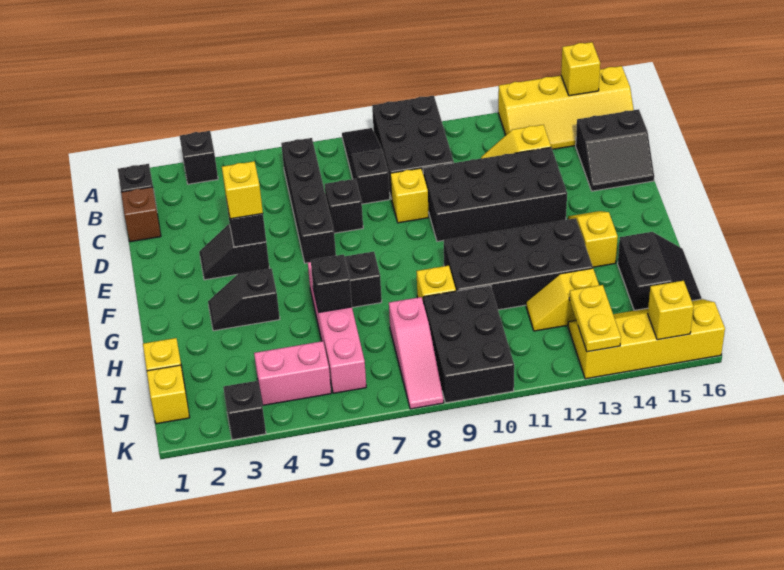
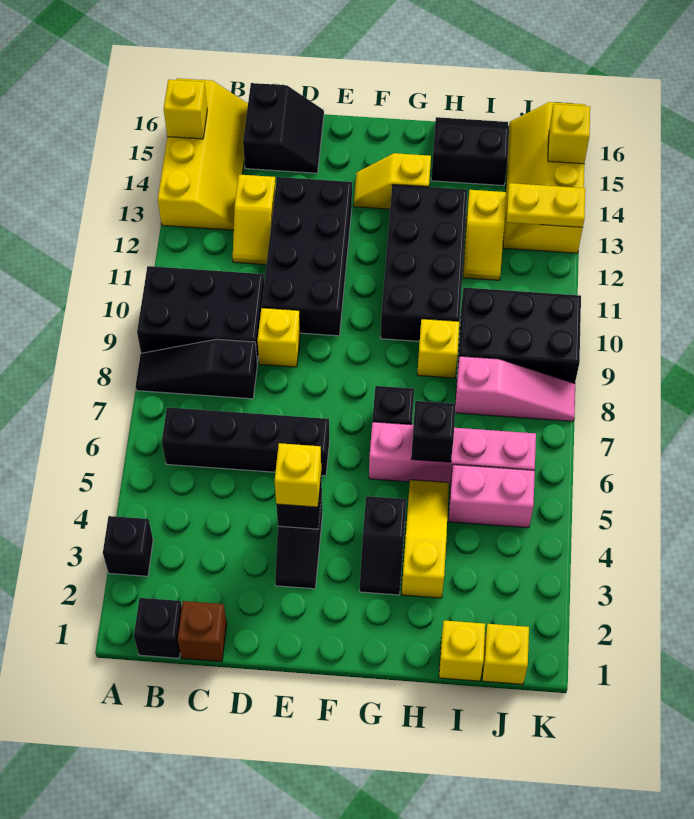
black brick D7 level 1 -> none
none -> yellow slope H3:H5 level 1 top 3
pink brick J4:J5 level 1 -> pink brick I5:J5 level 1
black brick K3 level 1 -> none

